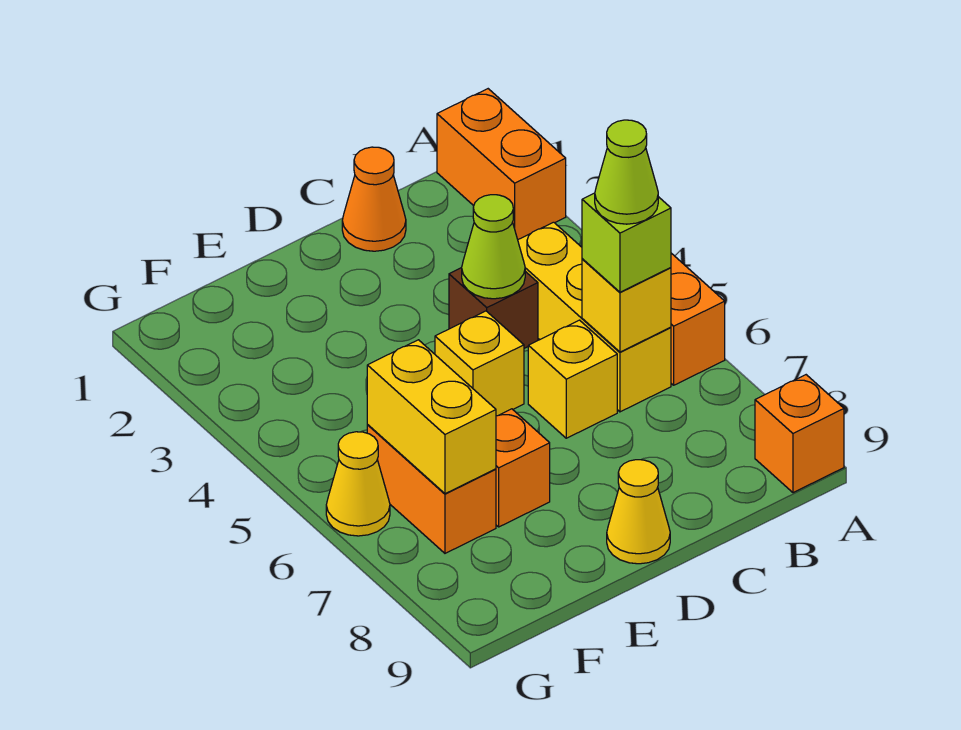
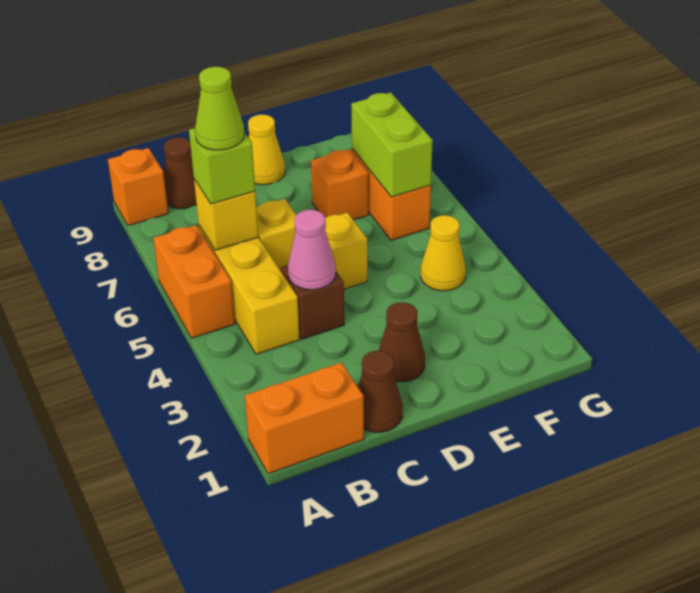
orange brick A1:A2 level 1 -> orange brick A1:B1 level 1
none -> brown cone B9 level 1
orange cone C1 level 1 -> brown cone C1 level 1
lime cone C4 level 2 -> pink cone C4 level 2
none -> brown cone D2 level 1
yellow brick F6:F7 level 2 -> lime brick F6:F7 level 2
yellow cone G6 level 1 -> yellow cone F4 level 1

